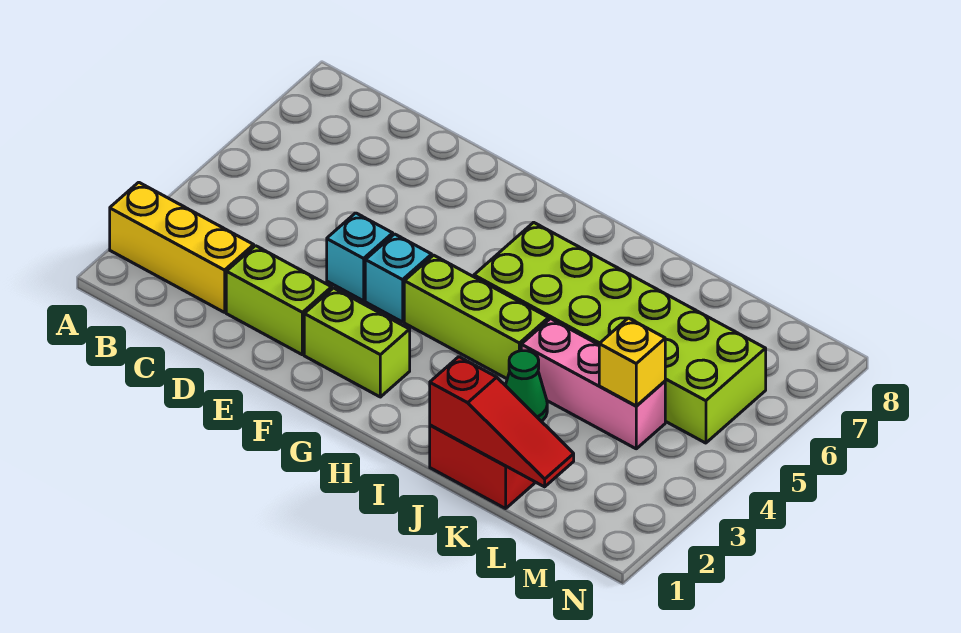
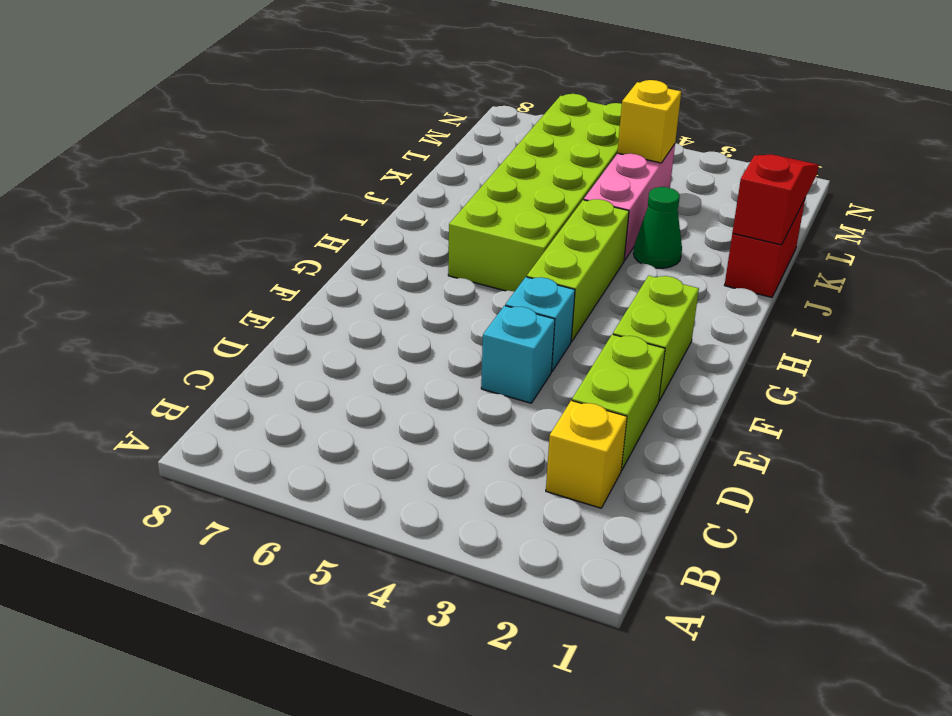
yellow brick A2:C2 level 1 -> yellow brick C2 level 1

